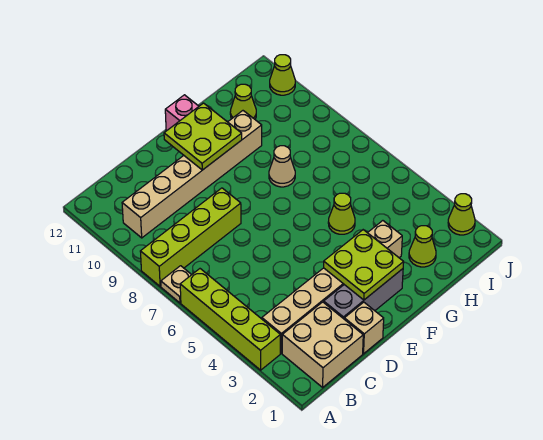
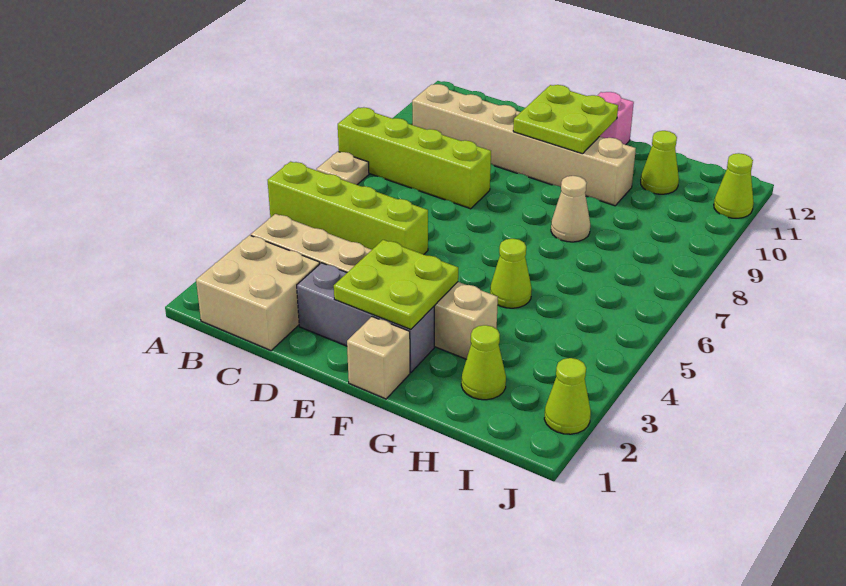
lime brick A3:A6 level 1 -> lime brick A5:D5 level 1
tan brick D1 level 1 -> tan brick F1 level 1

